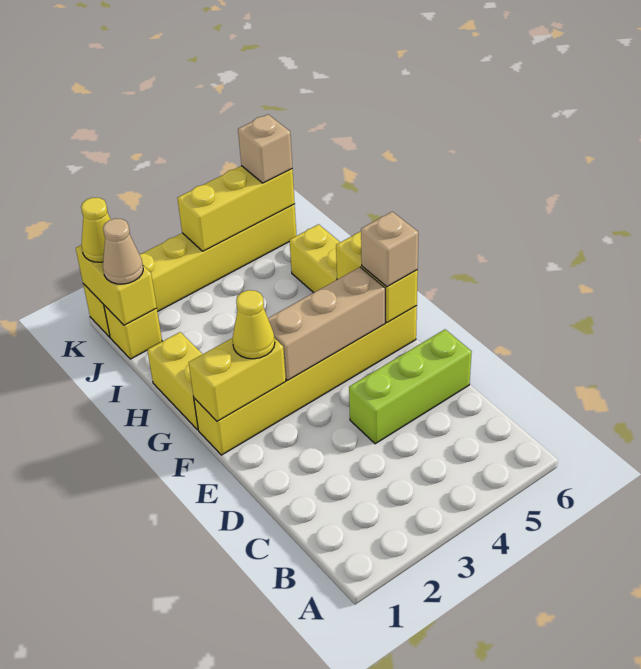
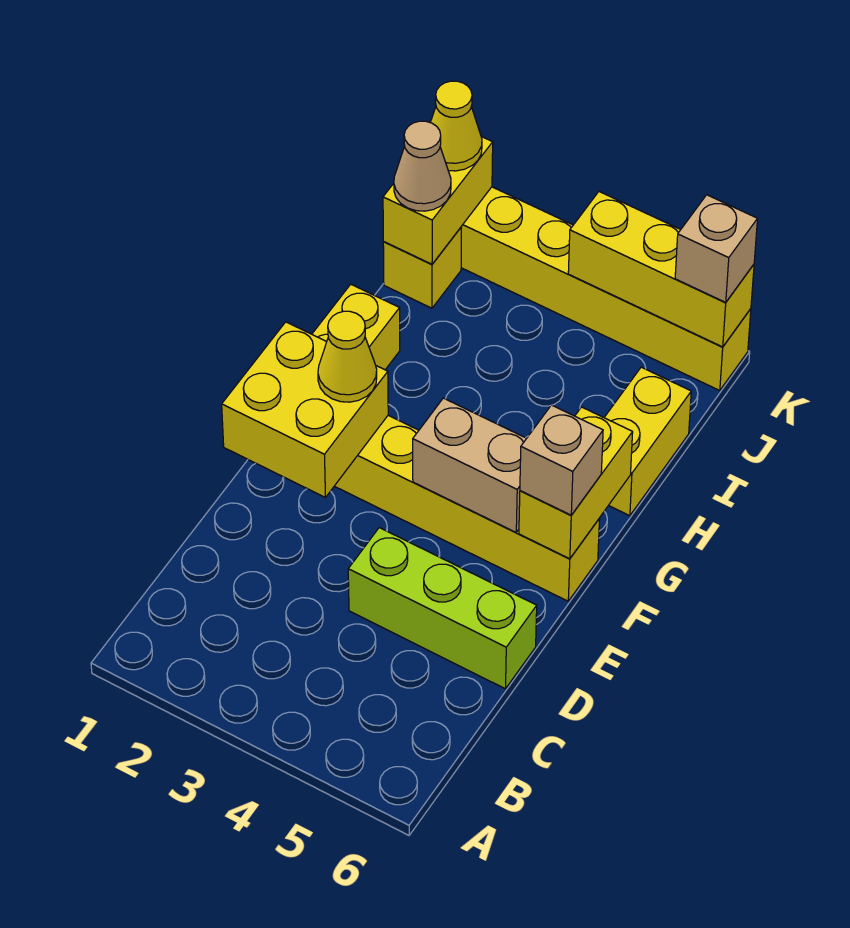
yellow brick F1:F2 level 2 -> yellow brick E1:F2 level 2
tan brick F3:F5 level 2 -> tan brick F4:F5 level 2

